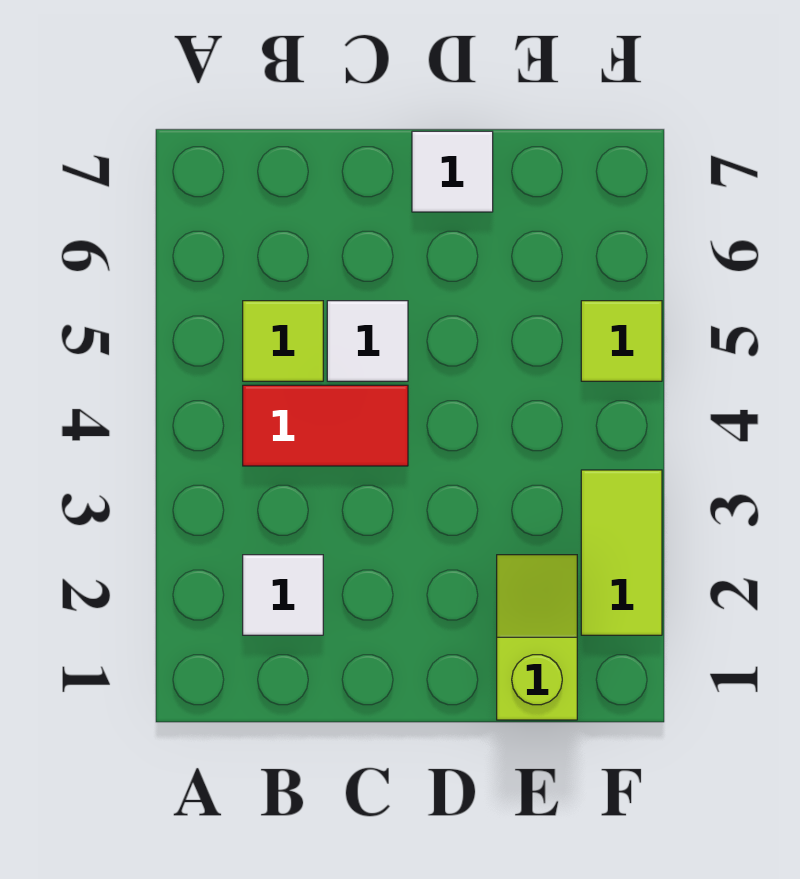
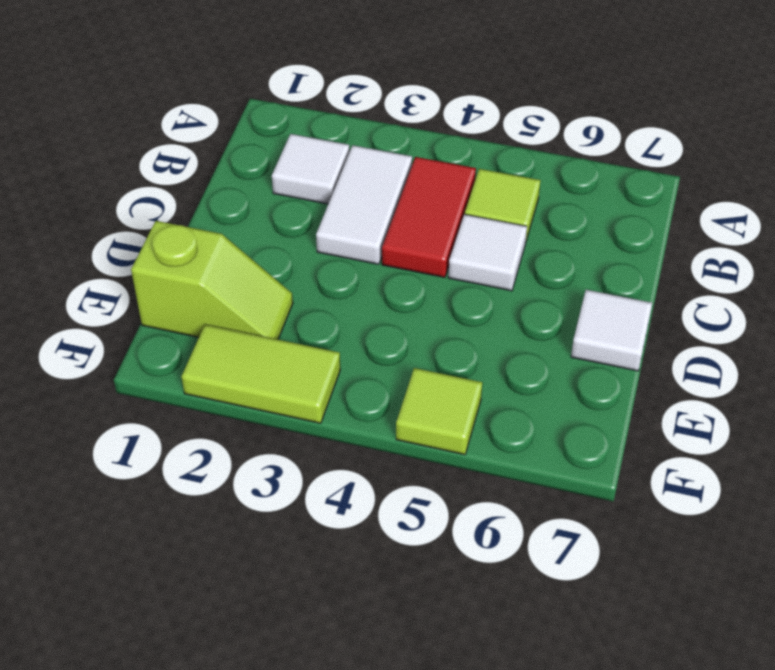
none -> white tile B3:C3 level 1

